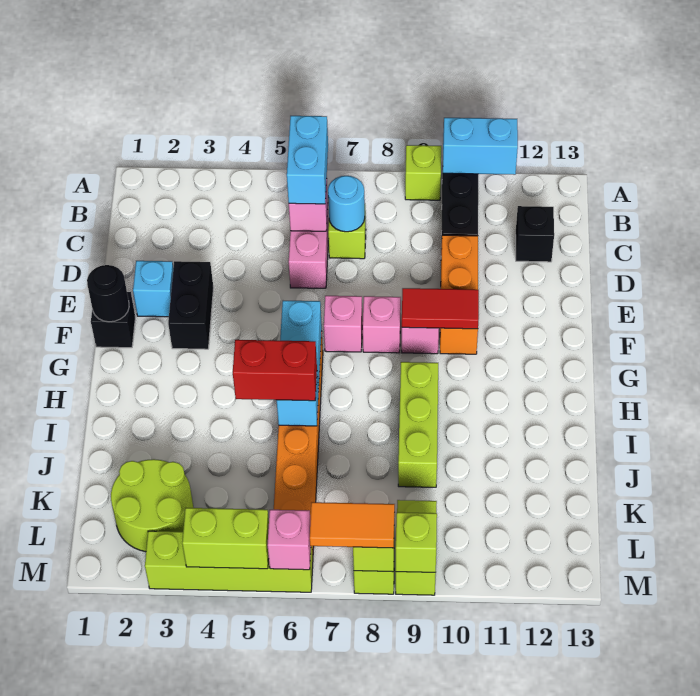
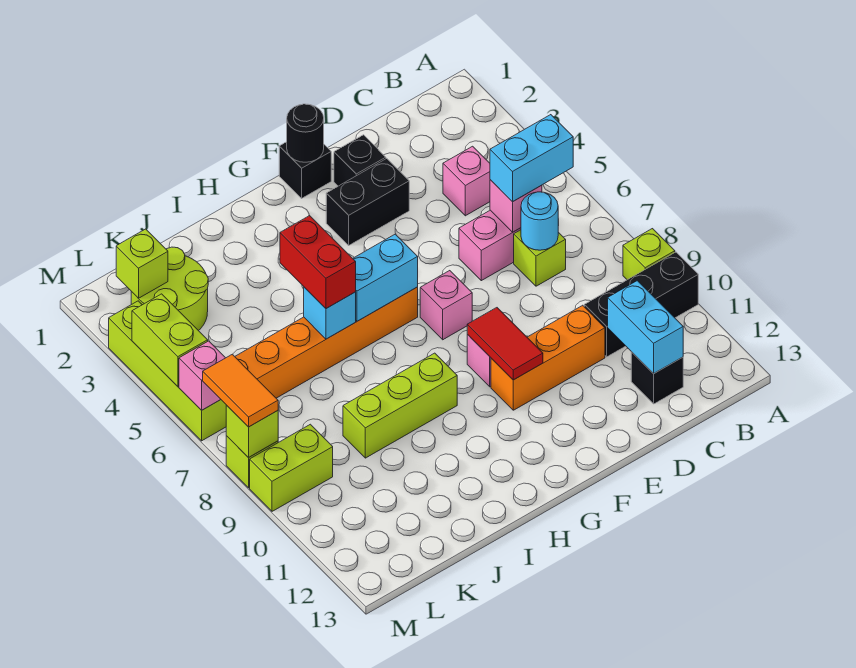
cyan brick A10:A11 level 2 -> cyan brick C11:C12 level 2
cyan brick E2 level 1 -> black brick E2 level 1
pink brick F8 level 1 -> pink brick C4 level 1
lime brick M9 level 2 -> lime brick L2 level 2

